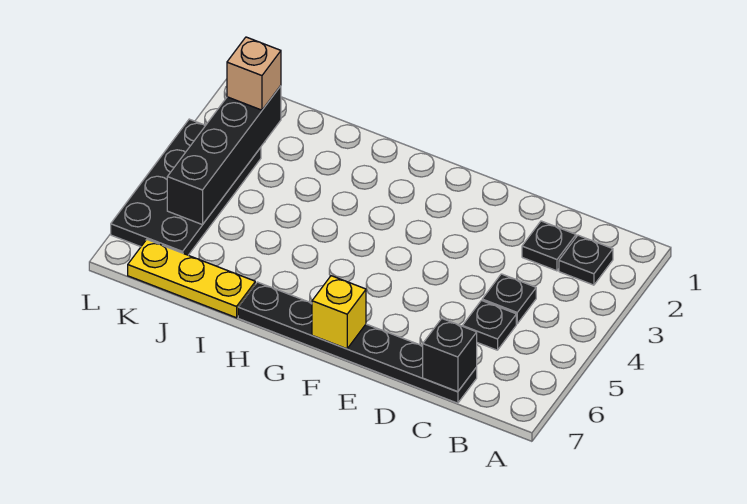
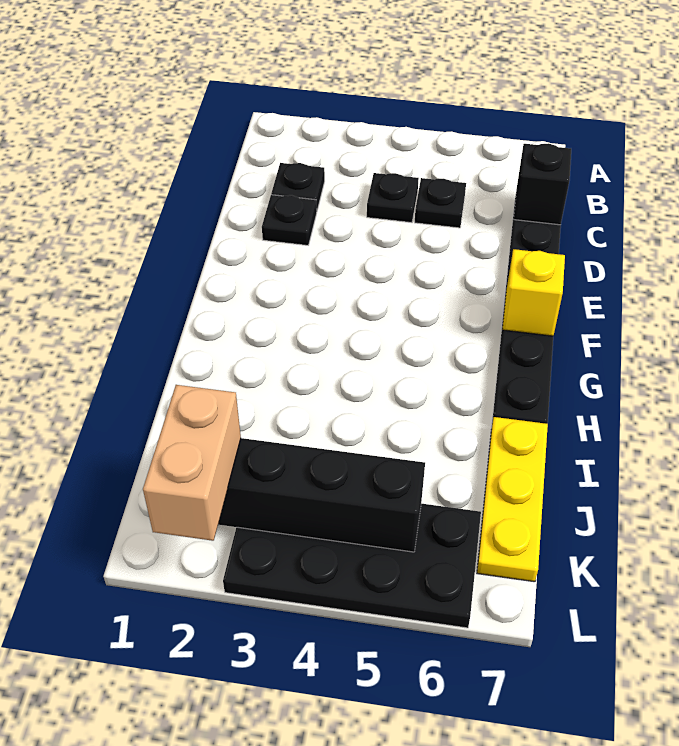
black plate B2 level 1 -> black plate D2 level 1
tan brick K2 level 3 -> tan brick K2:L2 level 3

